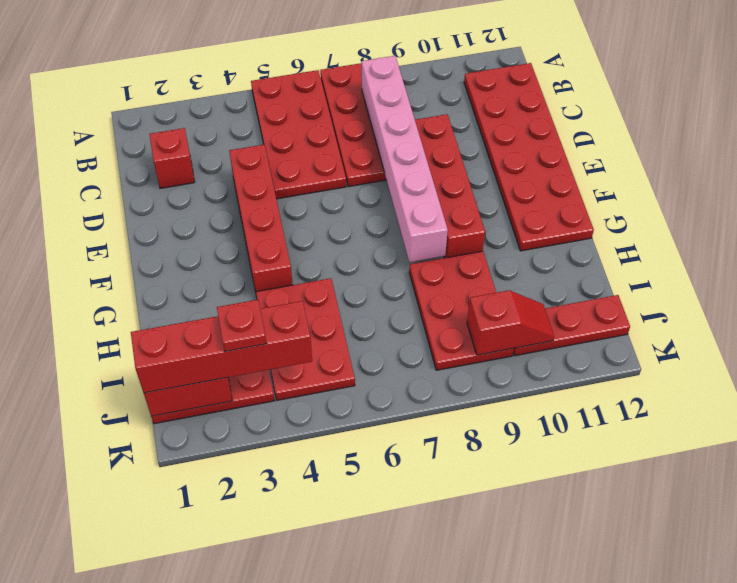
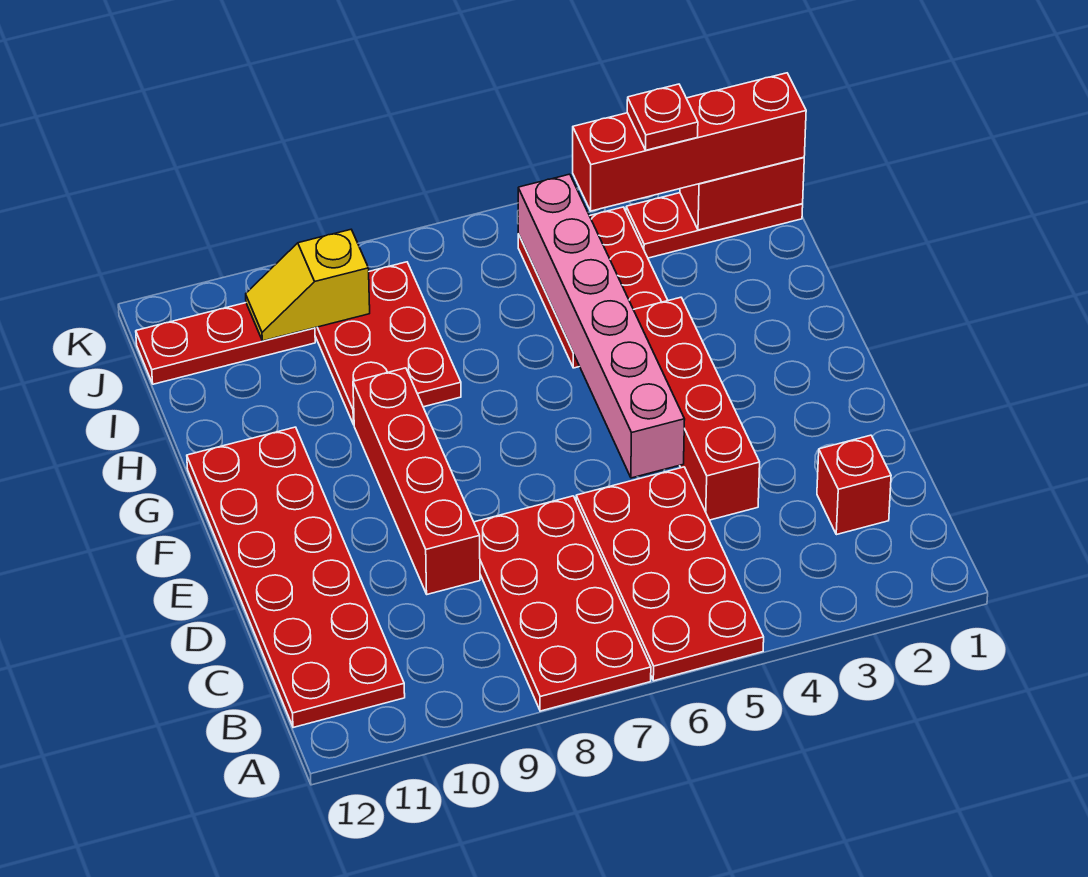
pink brick B8:G8 level 2 -> pink brick E5:J5 level 2
red slope J9:J10 level 2 top 9 -> yellow slope J9:J10 level 2 top 9

